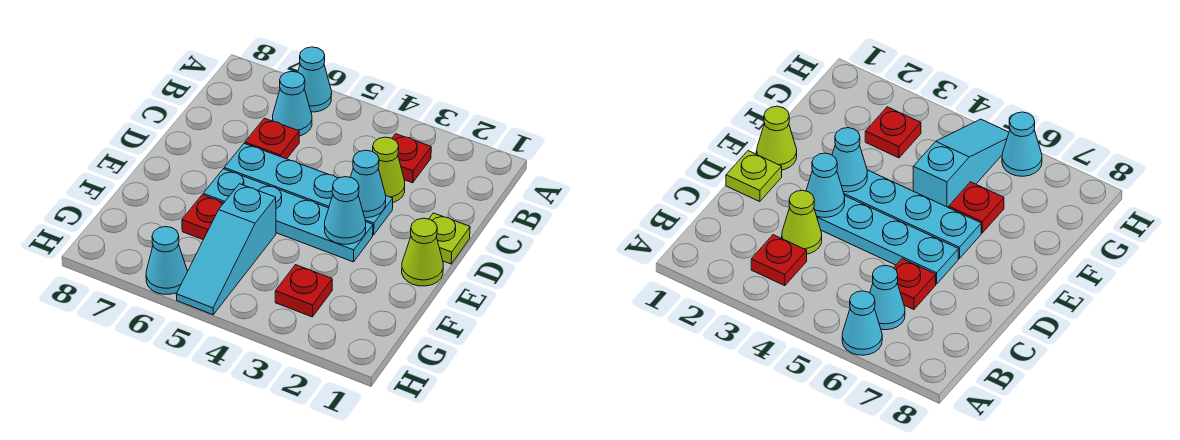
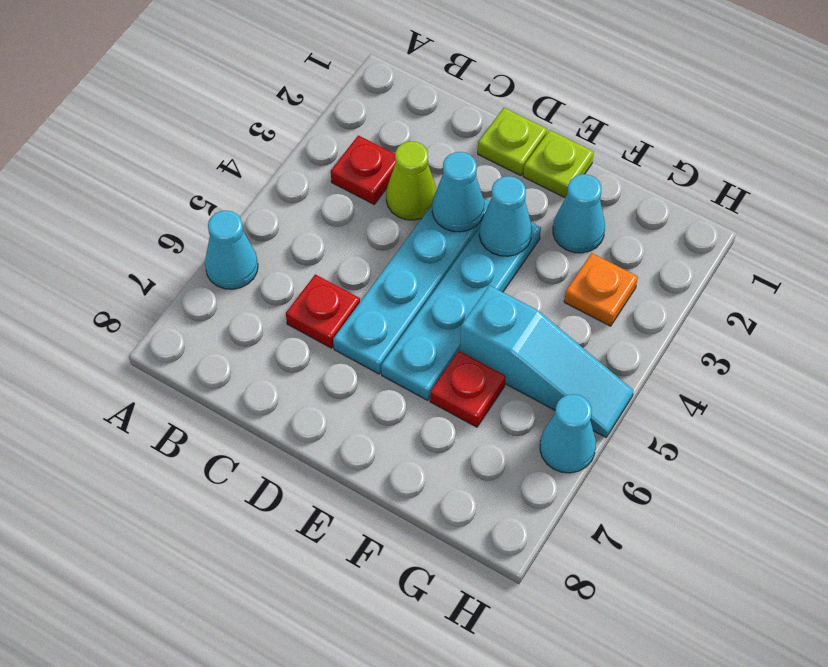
cyan cone B6 level 1 -> cyan cone F2 level 1
lime cone E1 level 1 -> lime plate E1 level 1
red plate G3 level 1 -> orange plate G3 level 1

